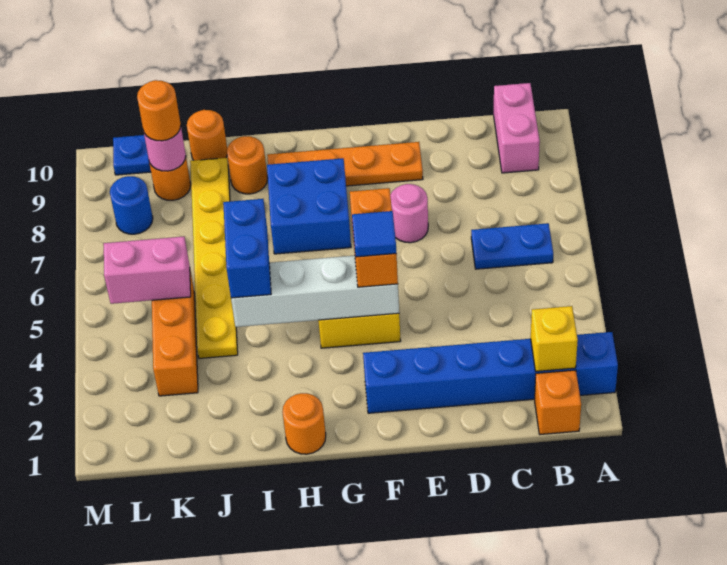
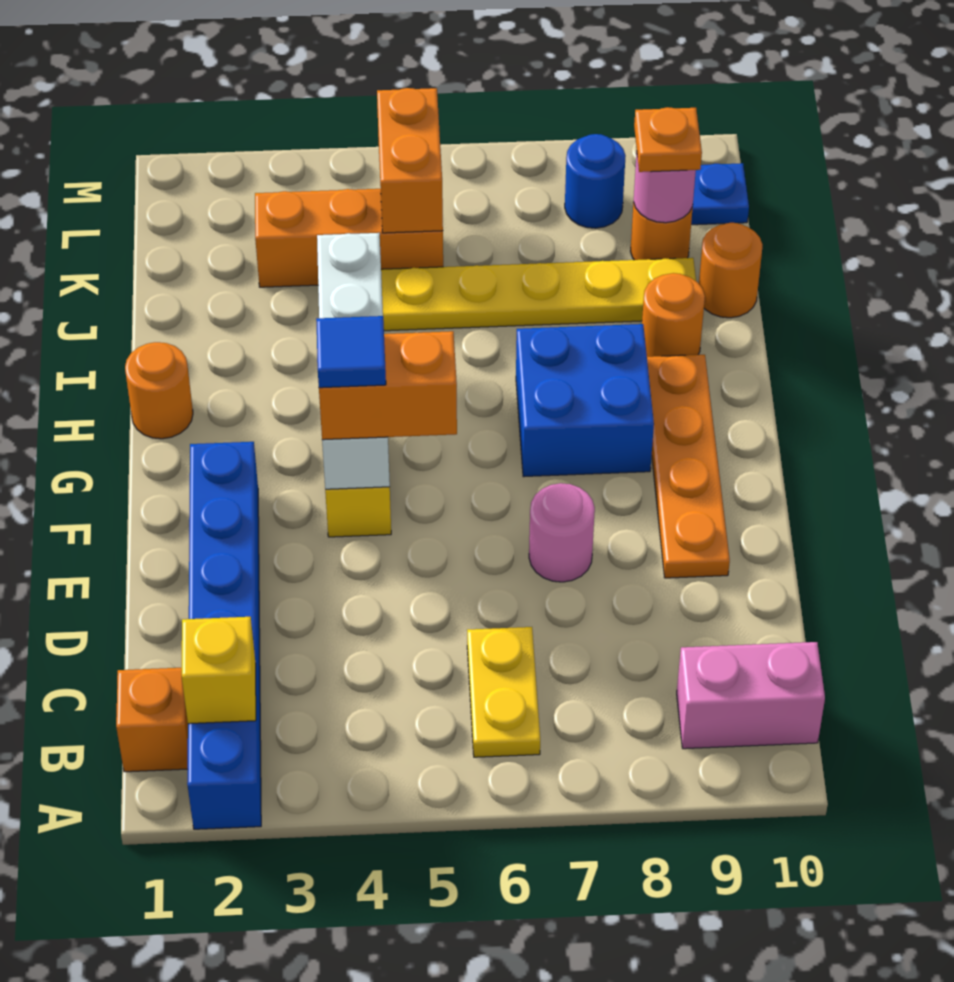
blue plate B6:C6 level 1 -> yellow plate B6:C6 level 1
blue brick I4:I5 level 3 -> none
pink brick K5:L5 level 2 -> orange brick K5:L5 level 2
orange round brick K9 level 3 -> orange plate K9 level 3

